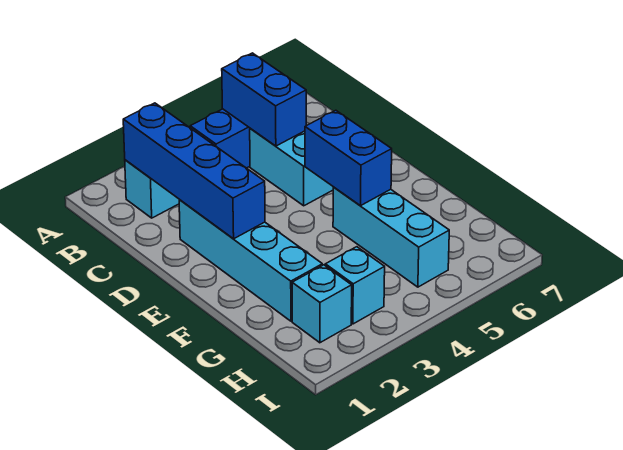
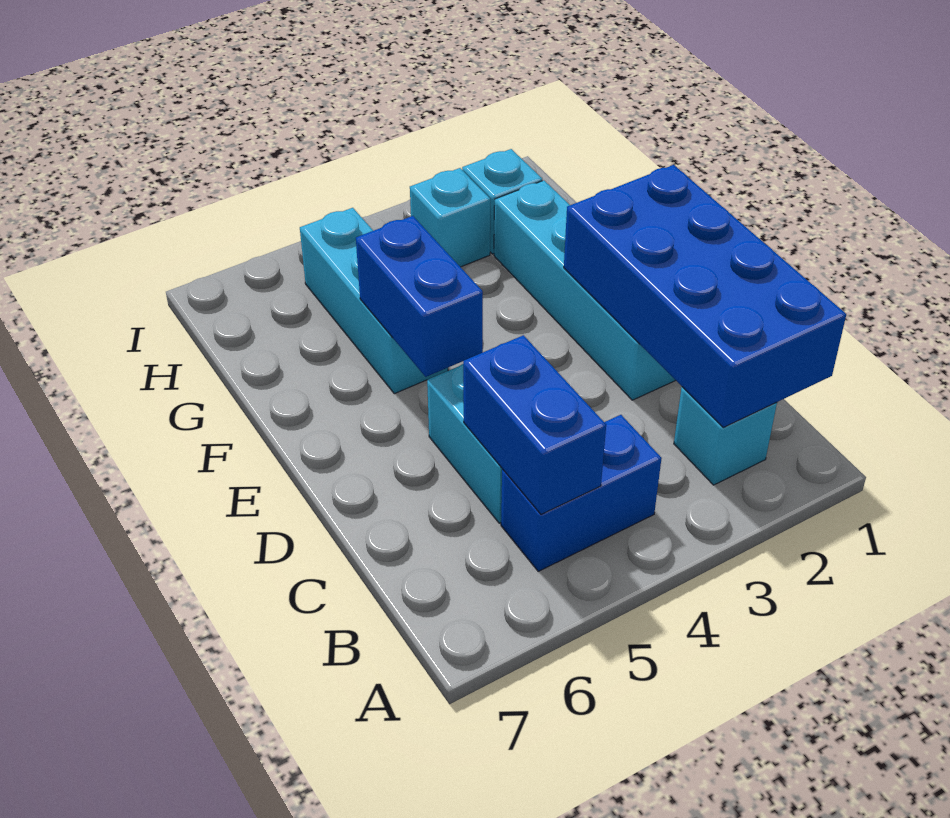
blue brick B2:E2 level 2 -> blue brick B1:E2 level 2

